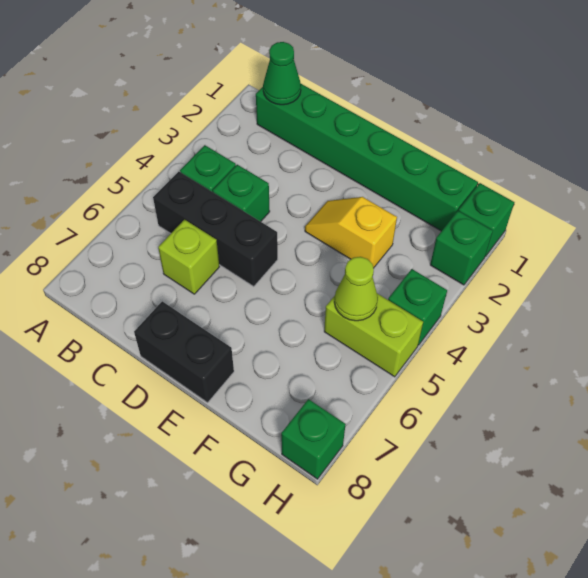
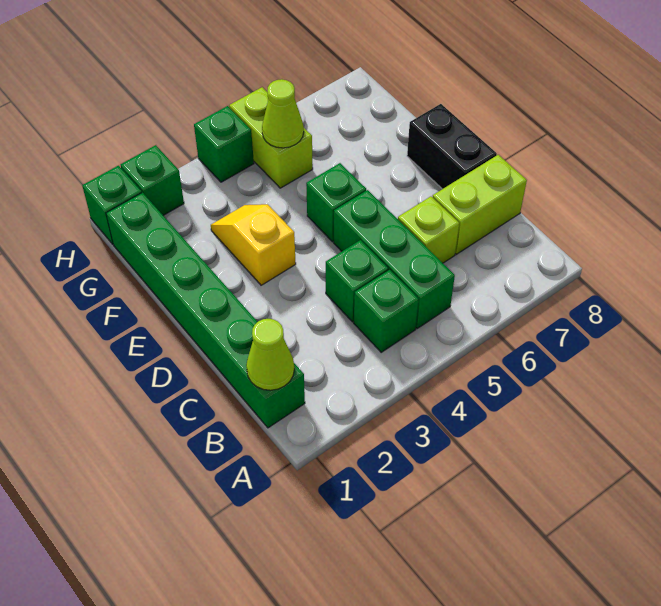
green cone B1 level 2 -> lime cone B1 level 2
black brick B5:D5 level 1 -> green brick B5:D5 level 1
none -> lime brick C7:C8 level 1
yellow slope E3:F3 level 1 top F -> yellow slope E3:F3 level 1 top E
green brick H8 level 1 -> green brick E5 level 1

